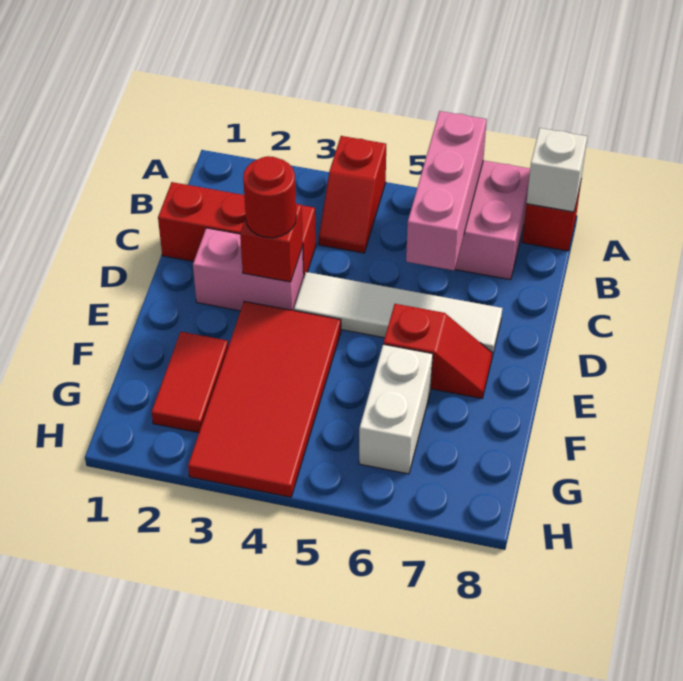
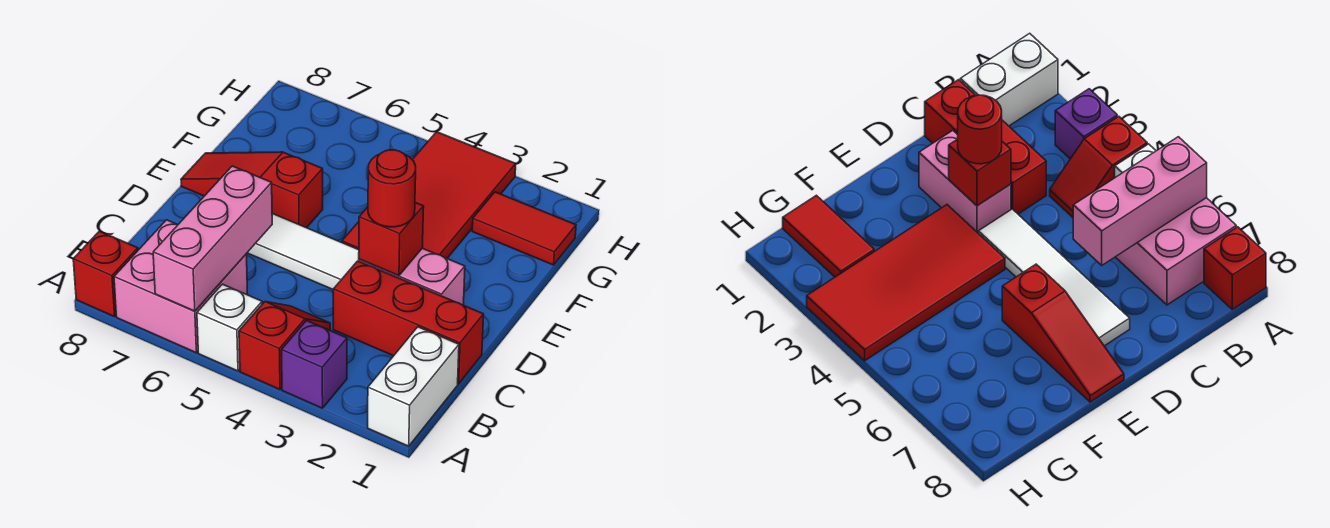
none -> purple brick A3 level 1
white brick A8 level 2 -> white brick A5 level 1
red slope E6:E7 level 1 top 6 -> red slope E6:E8 level 1 top 6
red tile F2:G2 level 1 -> red tile G1:G2 level 1
white brick F6:G6 level 1 -> white brick A1:B1 level 1

